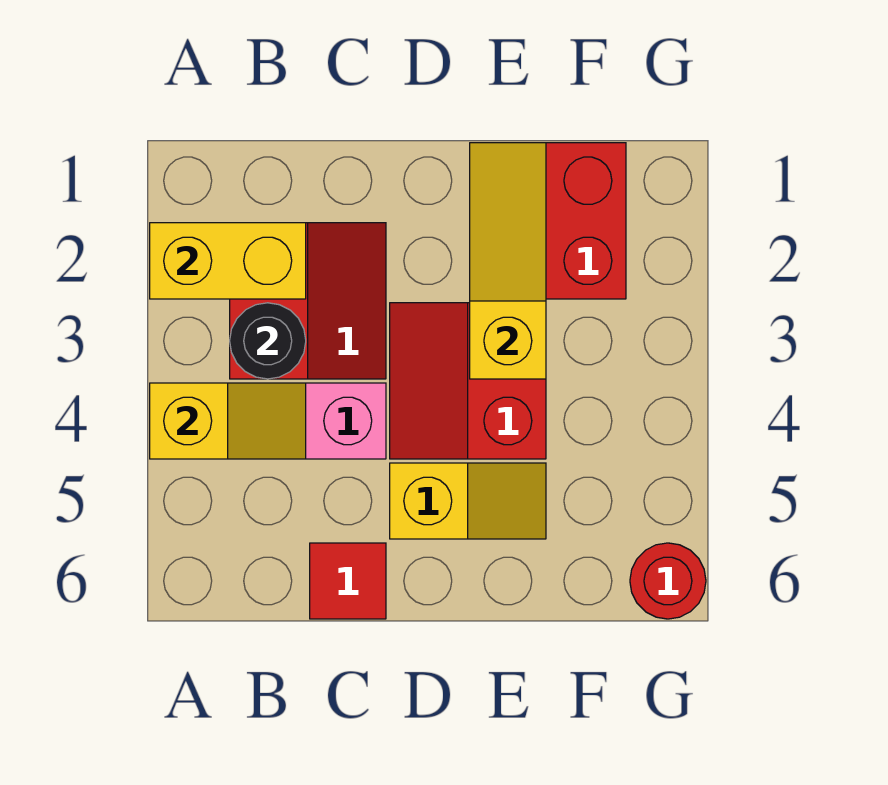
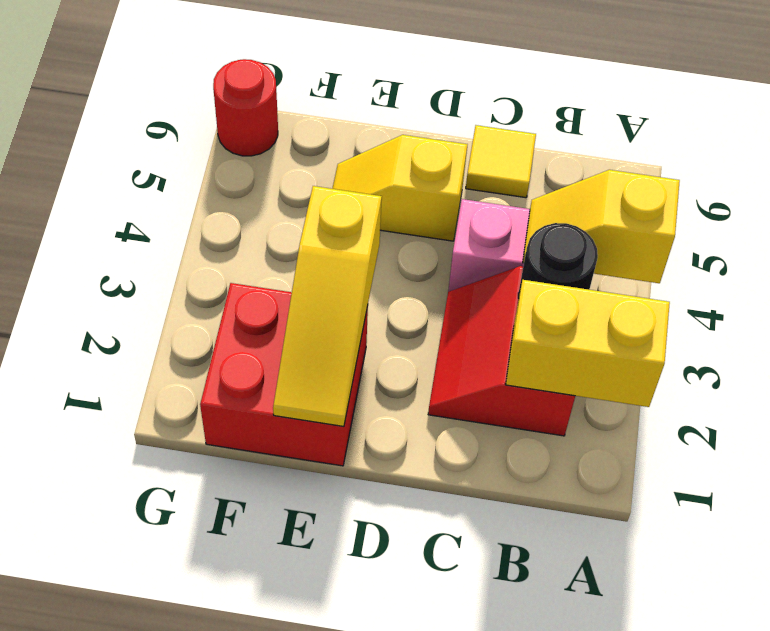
red tile C6 level 1 -> yellow tile C6 level 1
red slope D3:E4 level 1 top E -> none

